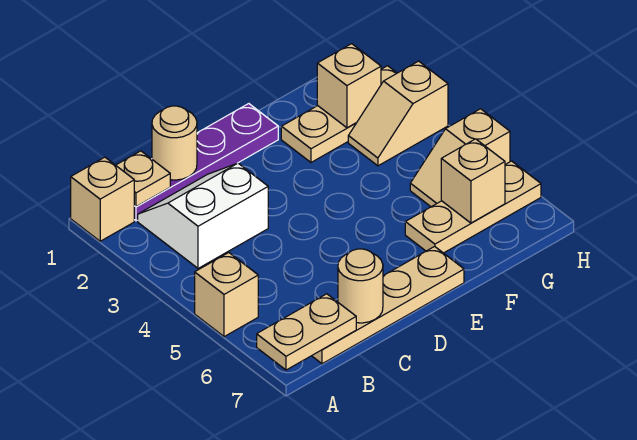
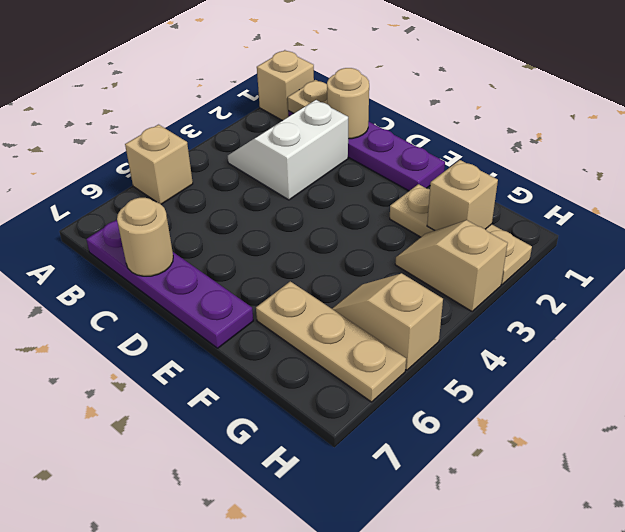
tan plate A7:B7 level 2 -> none
white slope B2:C3 level 1 top 3 -> white slope B2:C3 level 1 top C
tan plate B7:E7 level 1 -> purple plate B7:E7 level 1
tan brick G6 level 2 -> none

